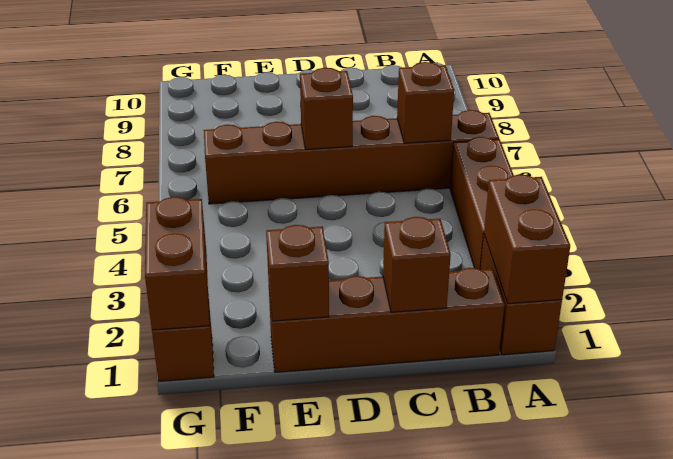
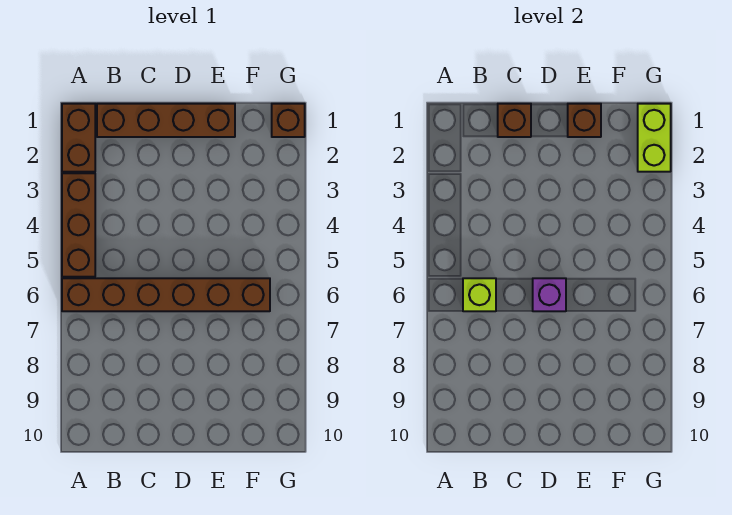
brown brick A1:A2 level 2 -> none
brown brick B6 level 2 -> lime brick B6 level 2
brown brick D6 level 2 -> purple brick D6 level 2
brown brick G1:G2 level 2 -> lime brick G1:G2 level 2

